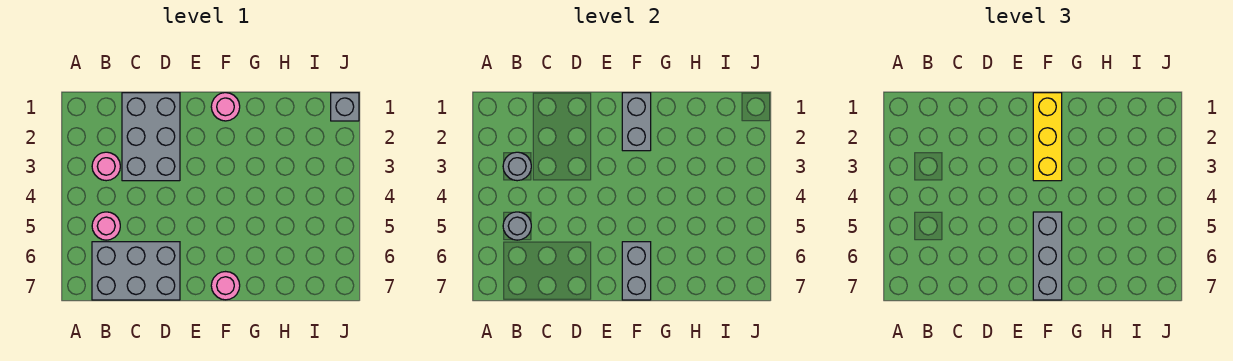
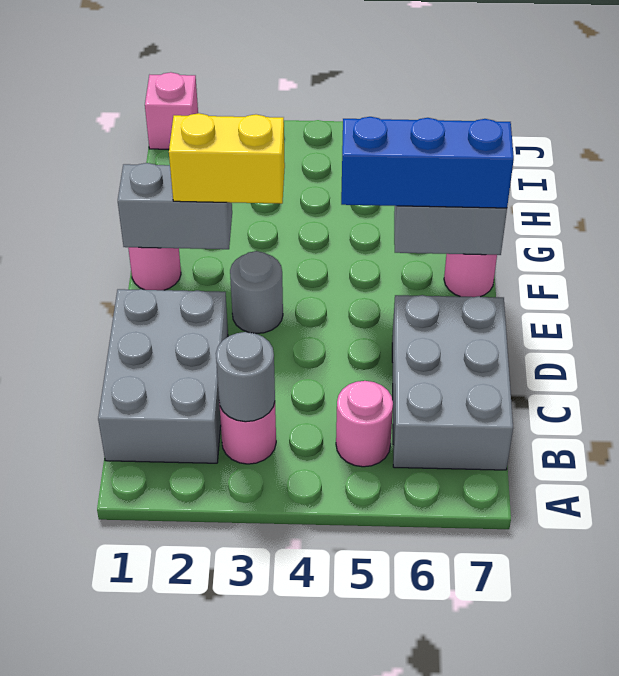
grey round brick B5 level 2 -> grey round brick E3 level 1
grey brick C1:D3 level 1 -> grey brick B1:D2 level 1
yellow brick F1:F3 level 3 -> yellow brick F2:F3 level 3
grey brick F5:F7 level 3 -> blue brick F5:F7 level 3
grey brick J1 level 1 -> pink brick J1 level 1

